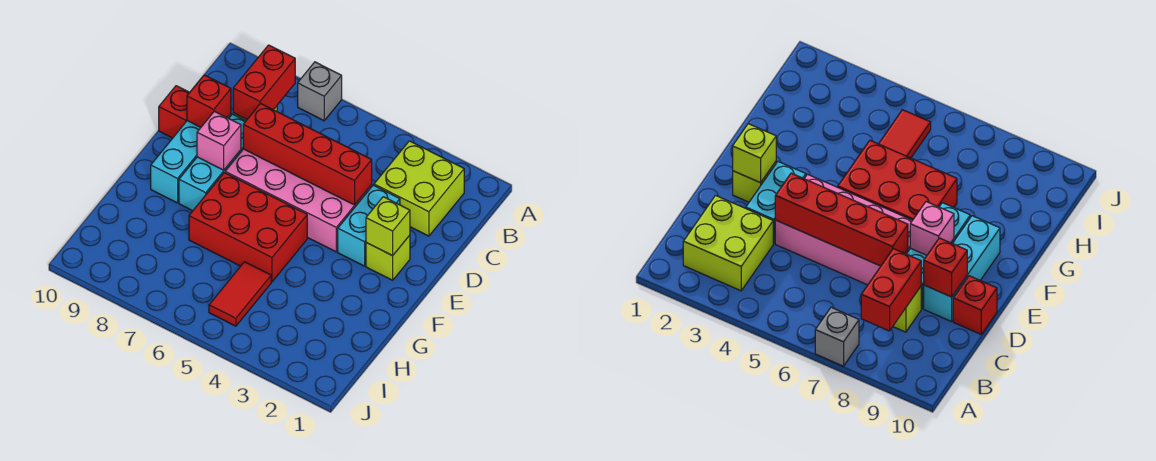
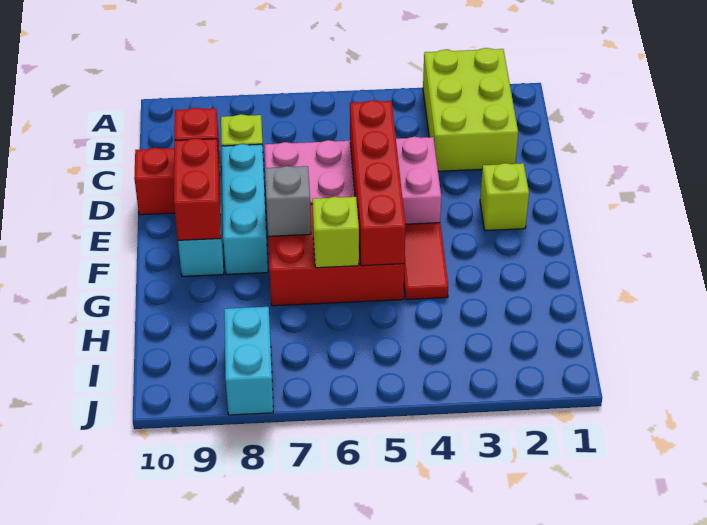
grey brick A7 level 1 -> grey brick F7 level 2
lime brick B2:C3 level 1 -> lime brick A2:C3 level 1
red brick B8:C8 level 2 -> red brick E9:F9 level 2
cyan brick D3:E3 level 1 -> cyan brick I8:J8 level 1
red brick D4:D7 level 2 -> red brick D5:G5 level 2
lime brick E2 level 2 -> lime brick G6 level 2
pink brick E8 level 2 -> none
red tile H5:I5 level 1 -> red tile F4:G4 level 1

